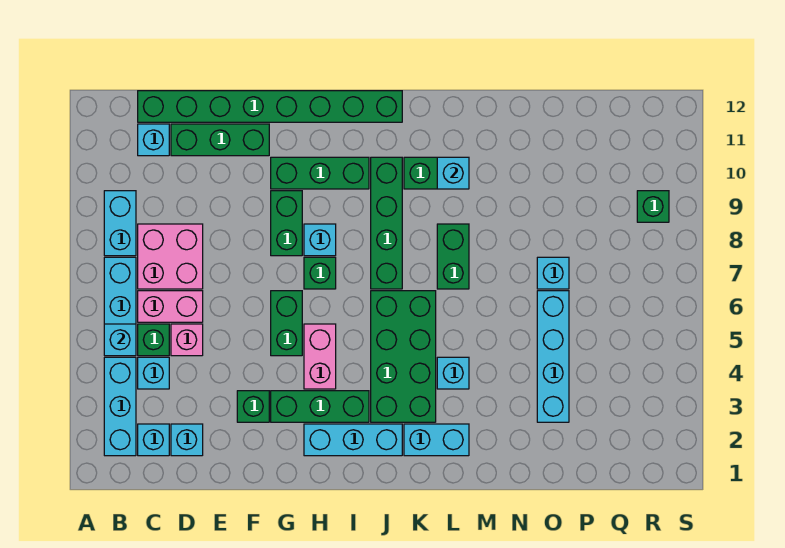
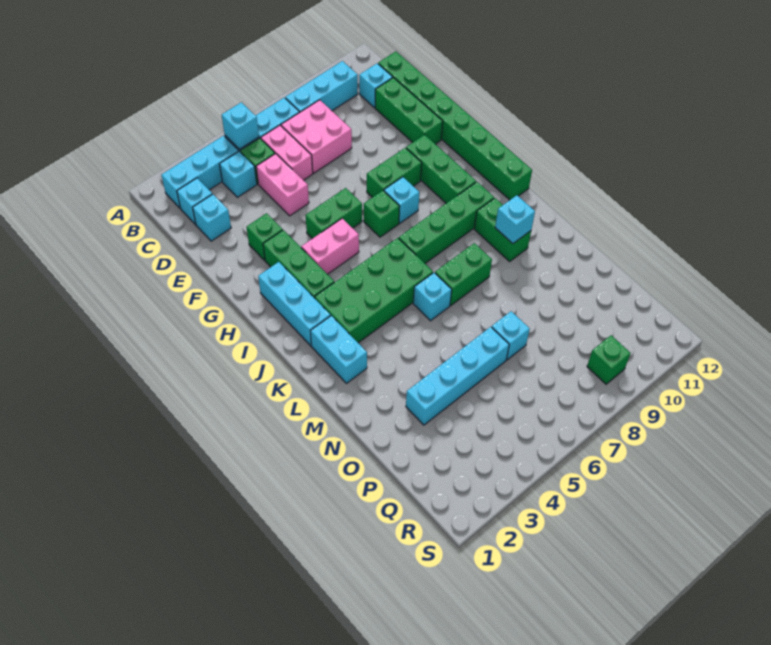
cyan brick B8:B9 level 1 -> cyan brick B8:B10 level 1
pink brick D5 level 1 -> pink brick D5:E5 level 1
cyan brick L4 level 1 -> cyan brick L6 level 1

